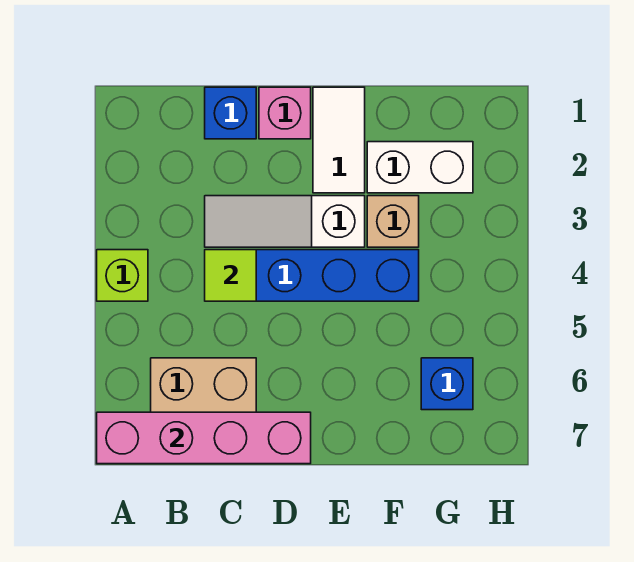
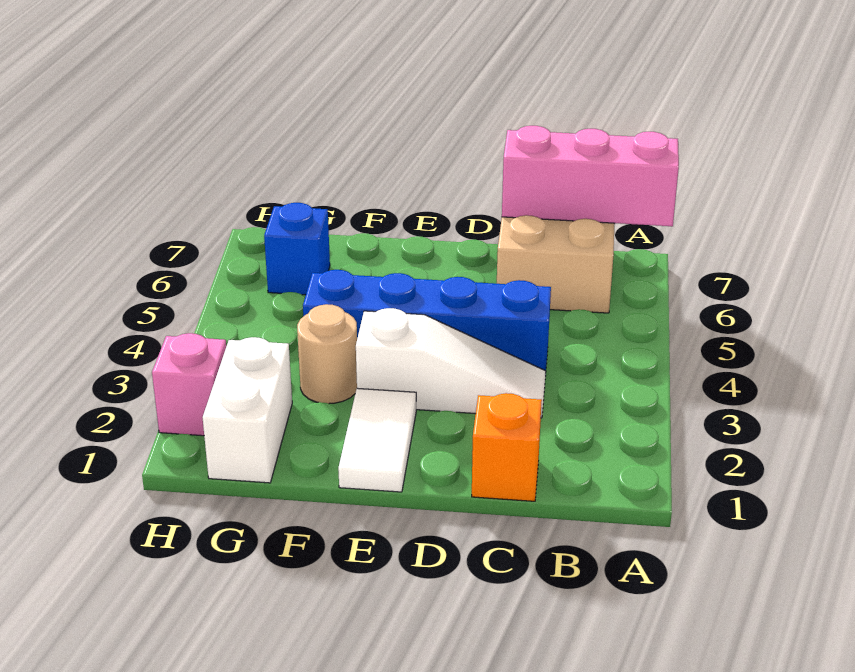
lime brick A4 level 1 -> none
pink brick A7:D7 level 2 -> pink brick A7:C7 level 2
blue brick C1 level 1 -> orange brick C1 level 1
lime tile C4 level 2 -> none
pink brick D1 level 1 -> pink brick H2 level 1
white brick F2:G2 level 1 -> white brick G1:G2 level 1
tan brick F3 level 1 -> tan round brick F3 level 1

